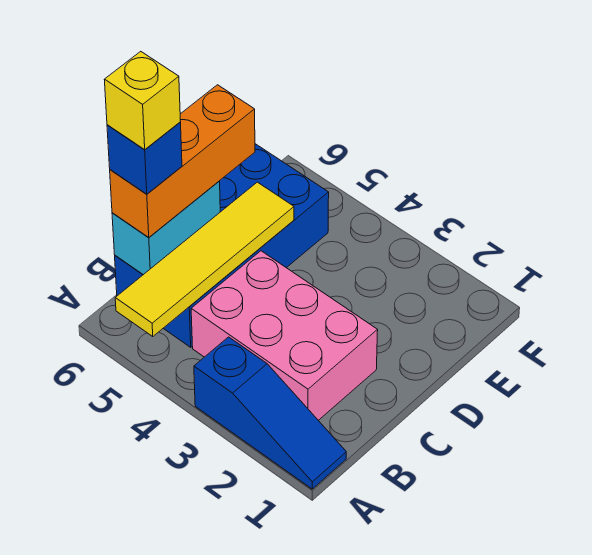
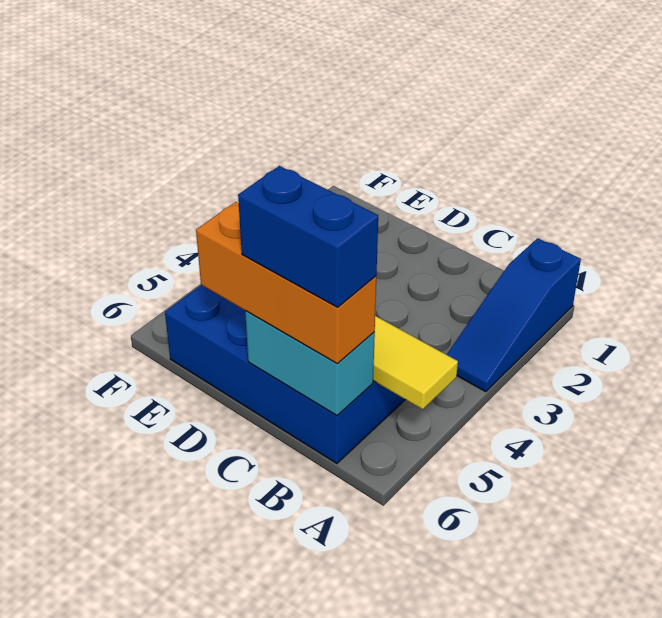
blue slope A1:A3 level 1 top 3 -> blue slope A1:A3 level 1 top 1
pink brick B2:C4 level 1 -> none
blue brick B6 level 4 -> blue brick B6:C6 level 4
yellow brick B6 level 5 -> none

